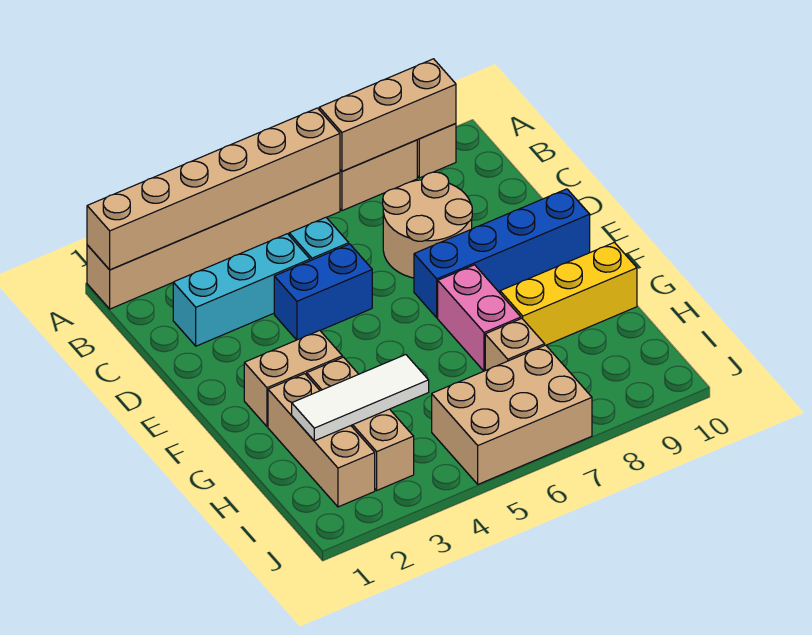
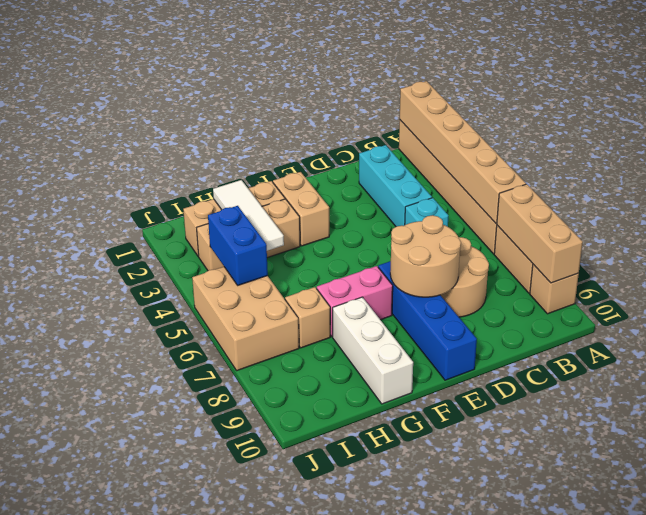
blue brick D4:D5 level 1 -> blue brick I4:I5 level 2
none -> tan round brick D7:E8 level 2
yellow brick G8:G10 level 1 -> white brick G8:G10 level 1

